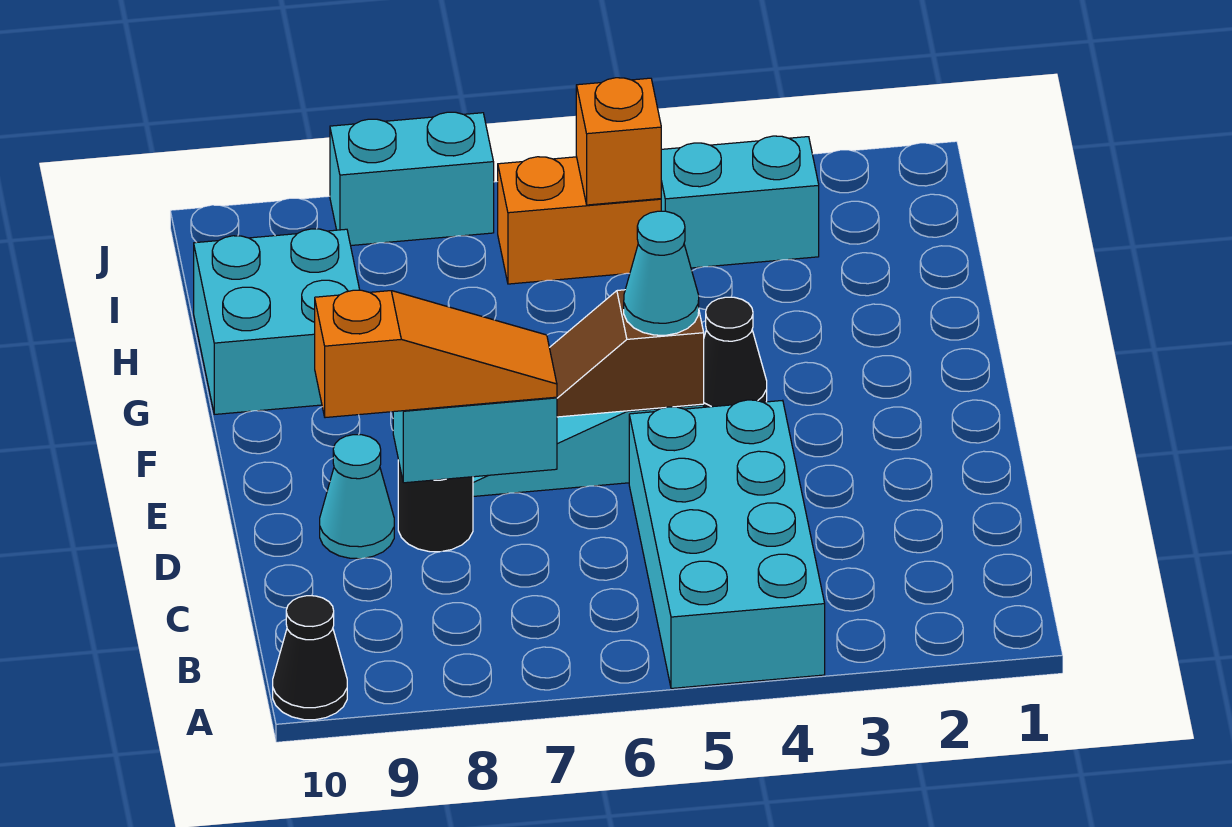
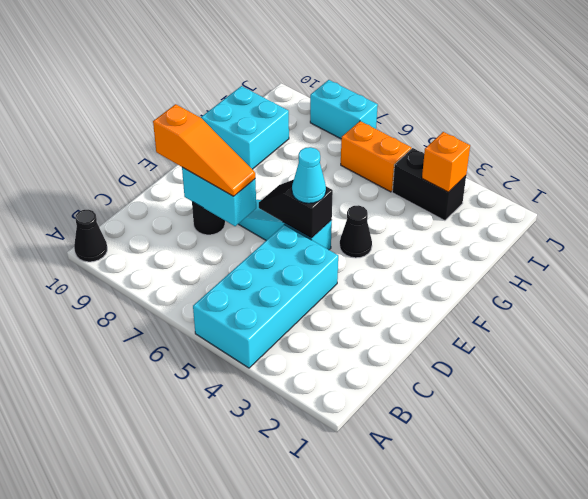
cyan cone D9 level 1 -> none
brown slope E5:E6 level 2 top 5 -> black slope E5:E6 level 2 top 5
cyan brick I3:I4 level 1 -> black brick I3:I4 level 1
orange brick I5 level 2 -> orange brick I3 level 2

